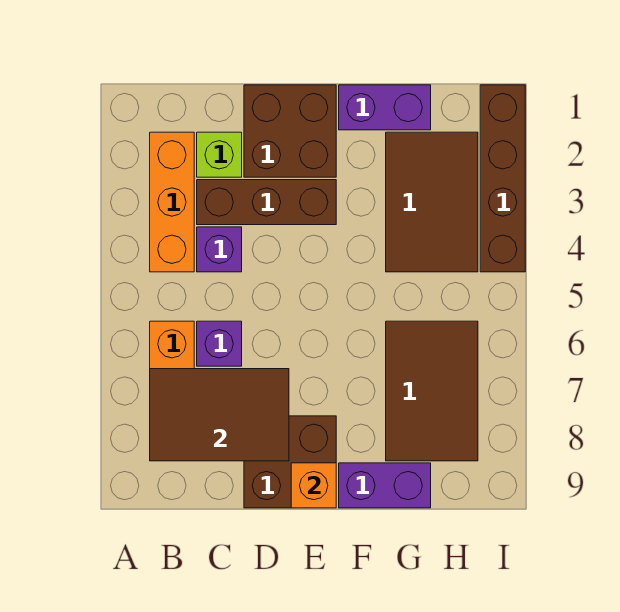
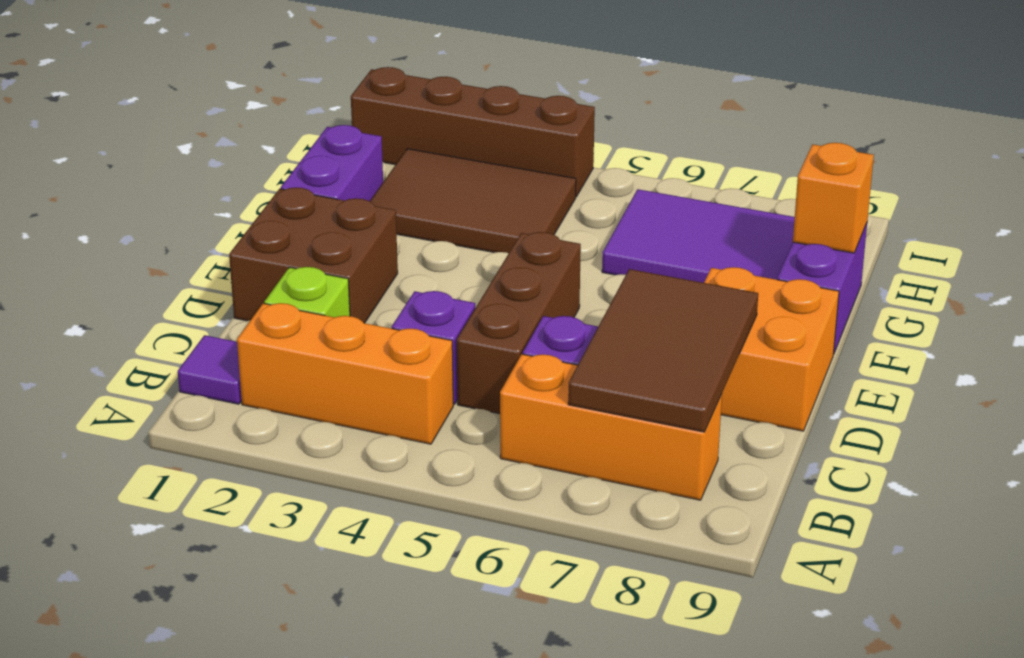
none -> purple tile B1 level 1
brown brick C3:E3 level 1 -> brown brick C5:E5 level 1
brown brick D8:E9 level 1 -> orange brick D8:E9 level 1
orange brick E9 level 2 -> orange brick G9 level 2
brown tile G6:H8 level 1 -> purple tile G6:H8 level 1

